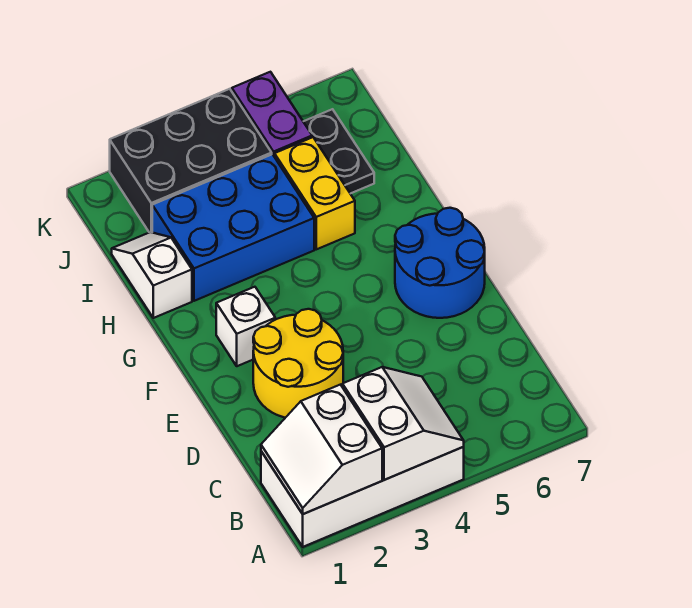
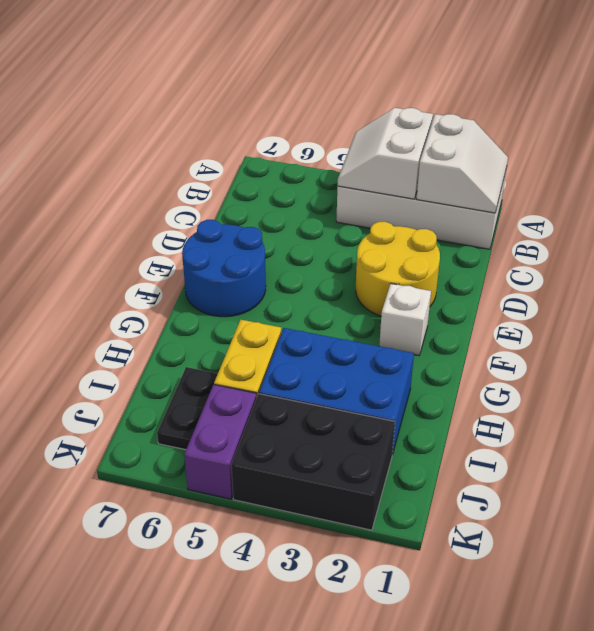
white slope H1:I1 level 1 top H -> none

